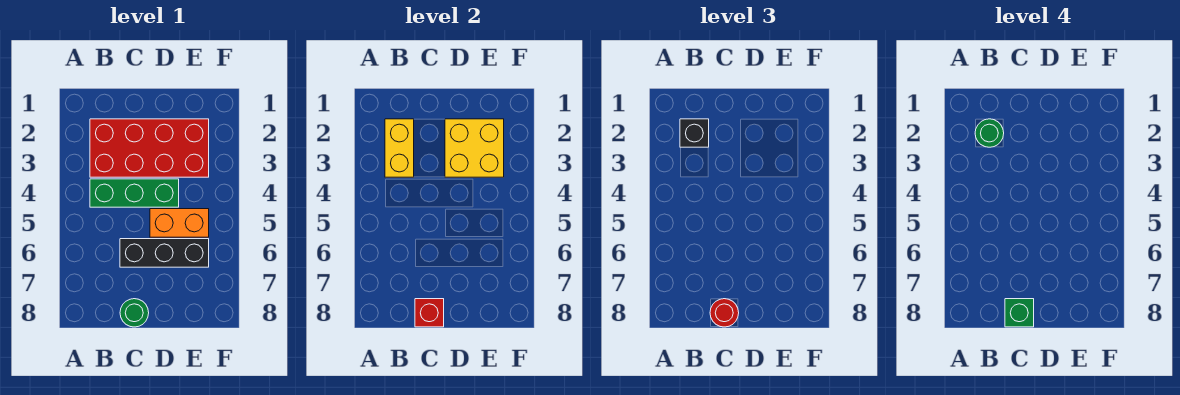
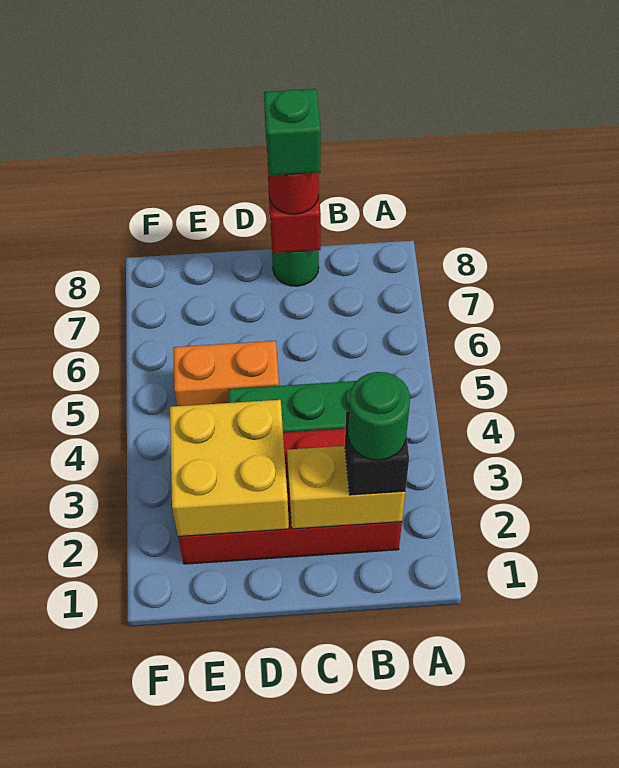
yellow brick B2:B3 level 2 -> yellow brick B2:C2 level 2
black brick C6:E6 level 1 -> none

